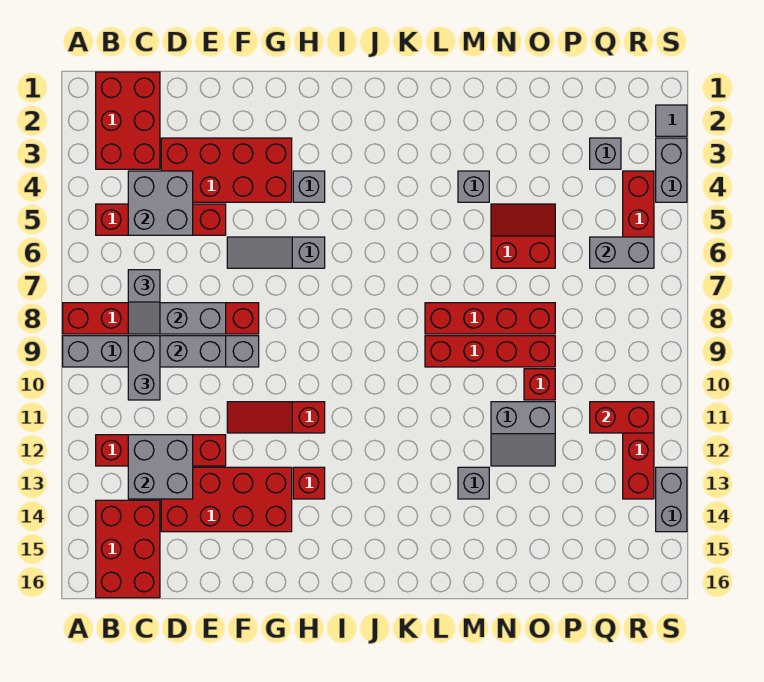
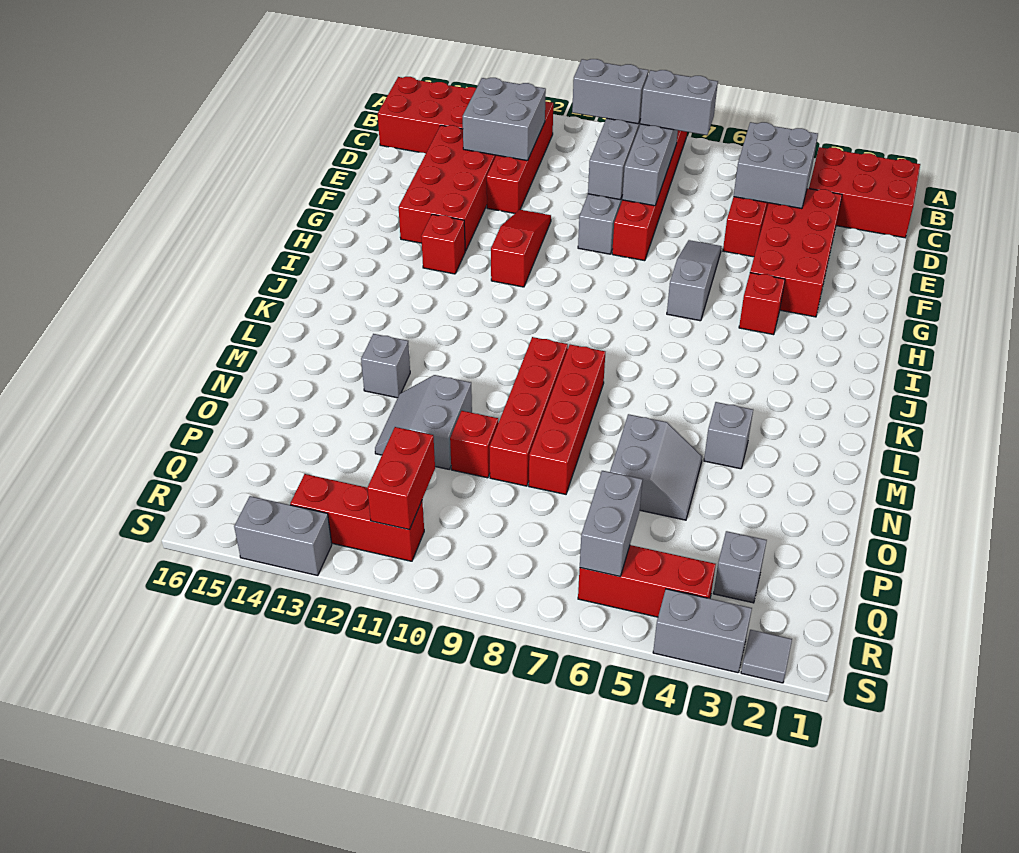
grey slope C7:C8 level 3 top 7 -> grey brick C7:C8 level 3
grey brick H4 level 1 -> red brick H4 level 1
red slope N5:O6 level 1 top 6 -> grey slope N5:O6 level 1 top 6

